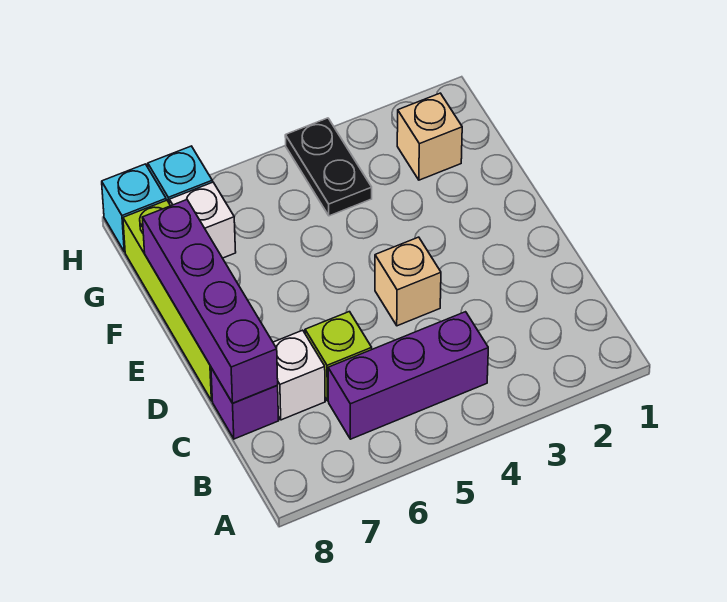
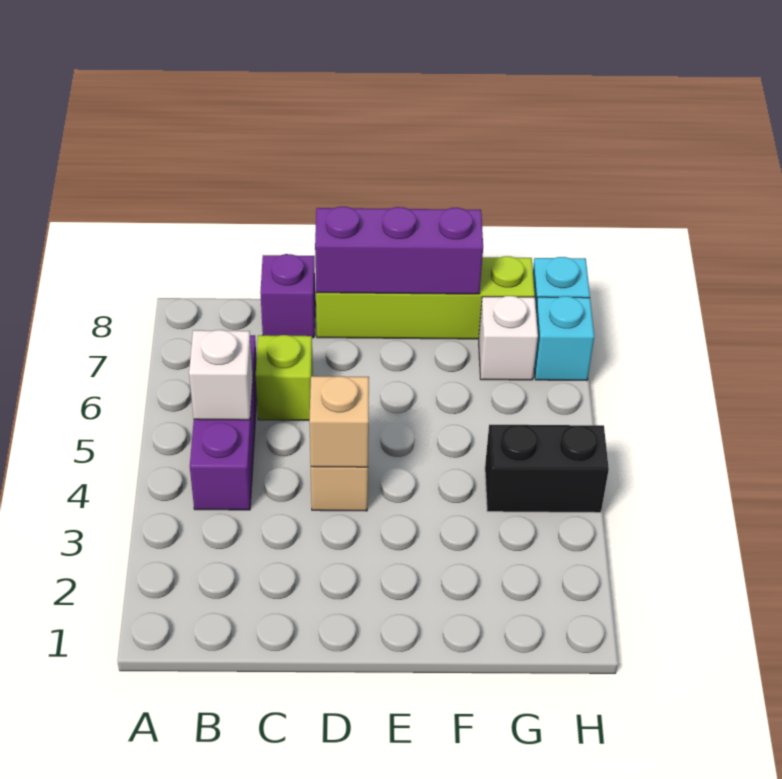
white brick C7 level 1 -> white brick B5 level 2
purple brick C8:F8 level 2 -> purple brick D8:F8 level 2
tan brick G2 level 1 -> tan brick D4 level 2
black plate G4:H4 level 1 -> black brick G4:H4 level 1

